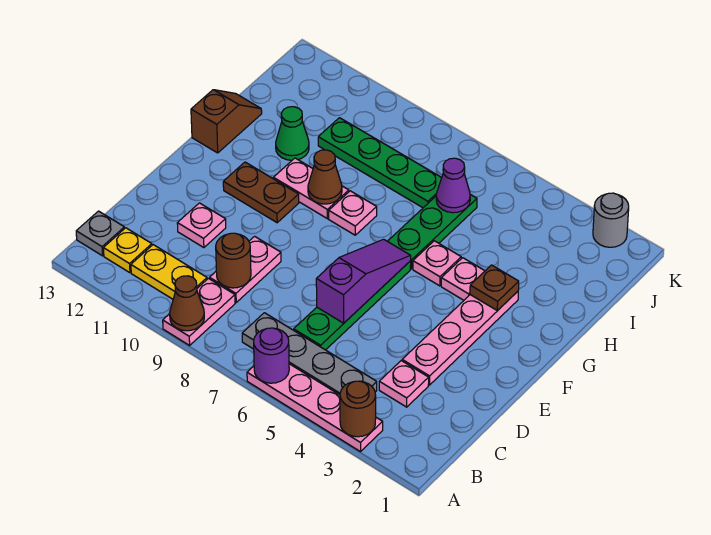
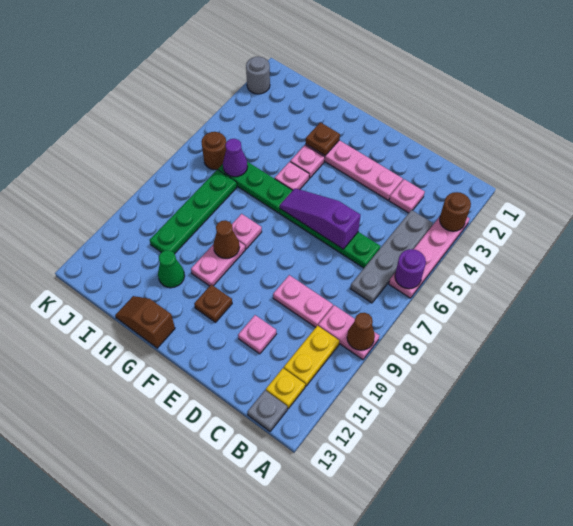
brown round brick C9 level 2 -> brown round brick J6 level 1
brown plate F10:F11 level 1 -> brown plate F11 level 1

